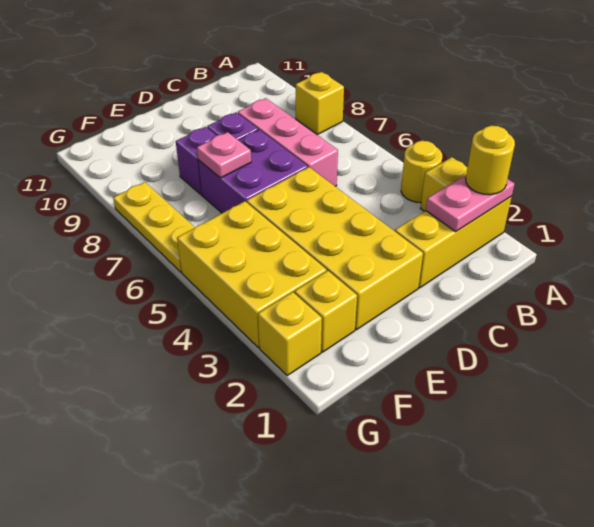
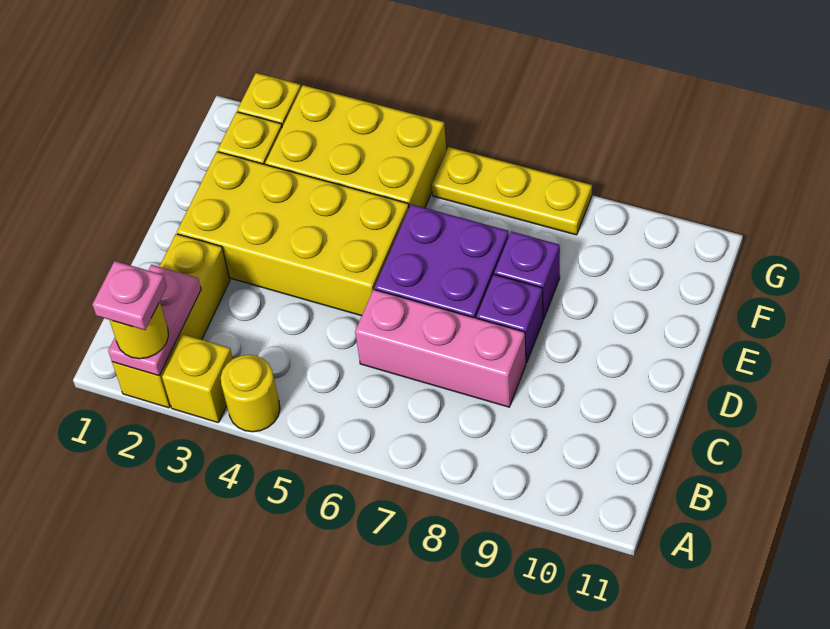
yellow brick A8 level 1 -> none
pink plate E7 level 2 -> pink plate A2 level 4

